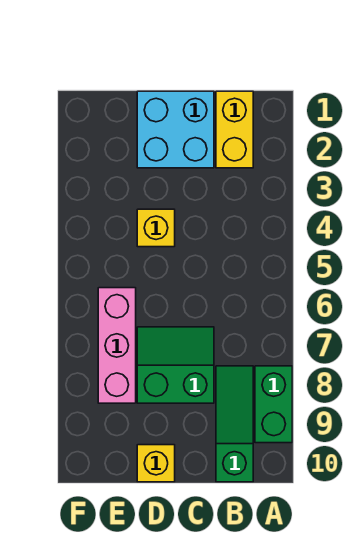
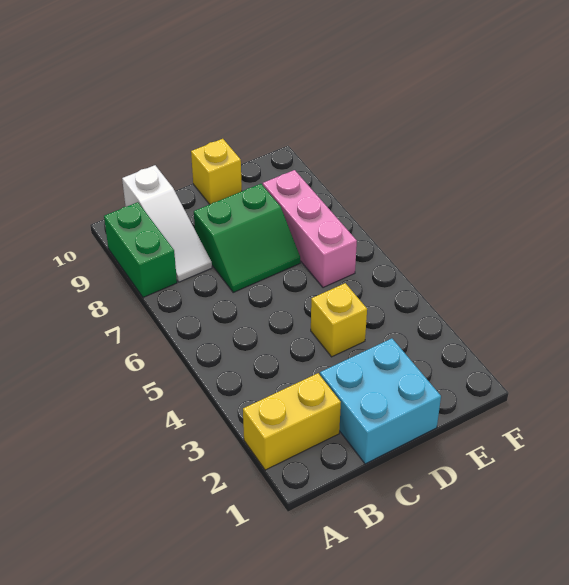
yellow brick B1:B2 level 1 -> yellow brick A2:B2 level 1
green slope B8:B10 level 1 top 10 -> white slope B8:B10 level 1 top 10

